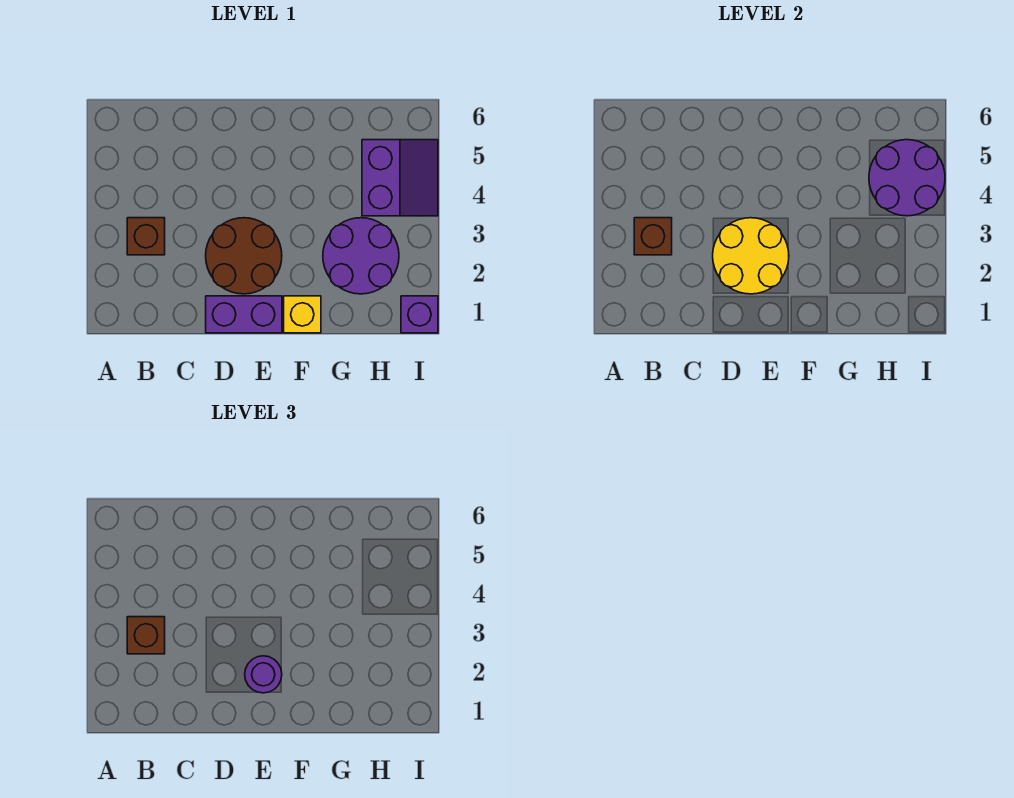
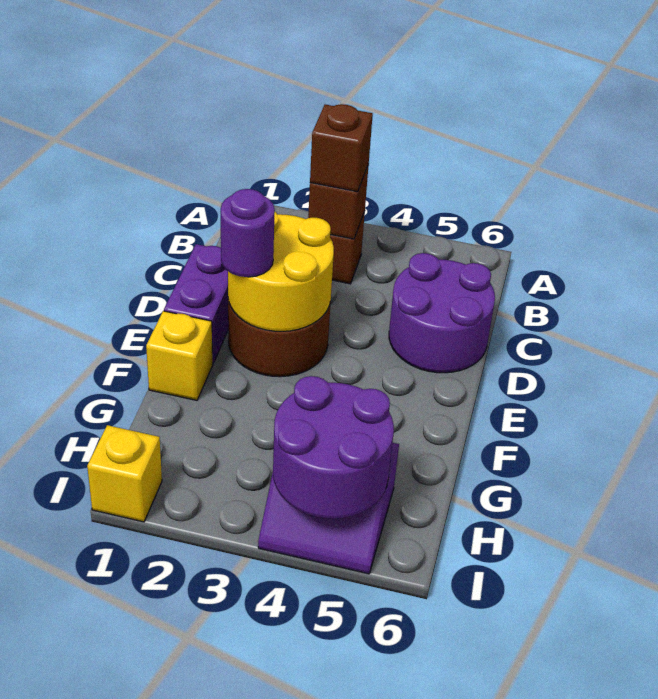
purple round brick G2:H3 level 1 -> purple round brick C5:D6 level 1
purple brick I1 level 1 -> yellow brick I1 level 1

